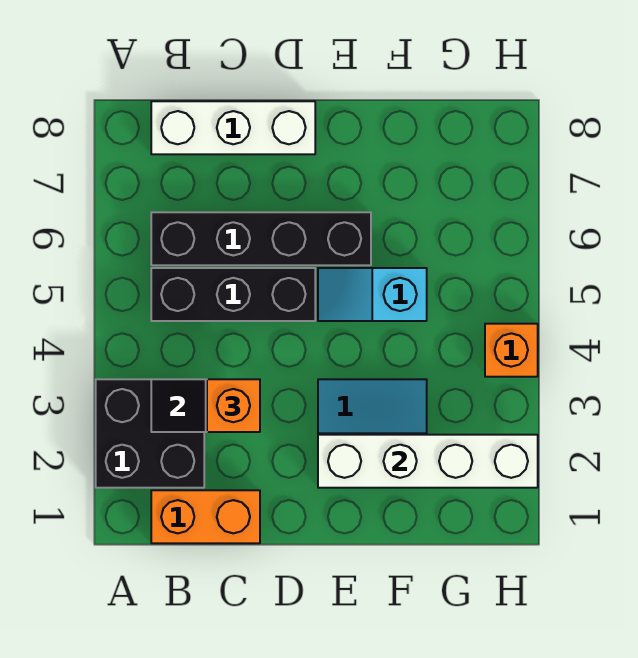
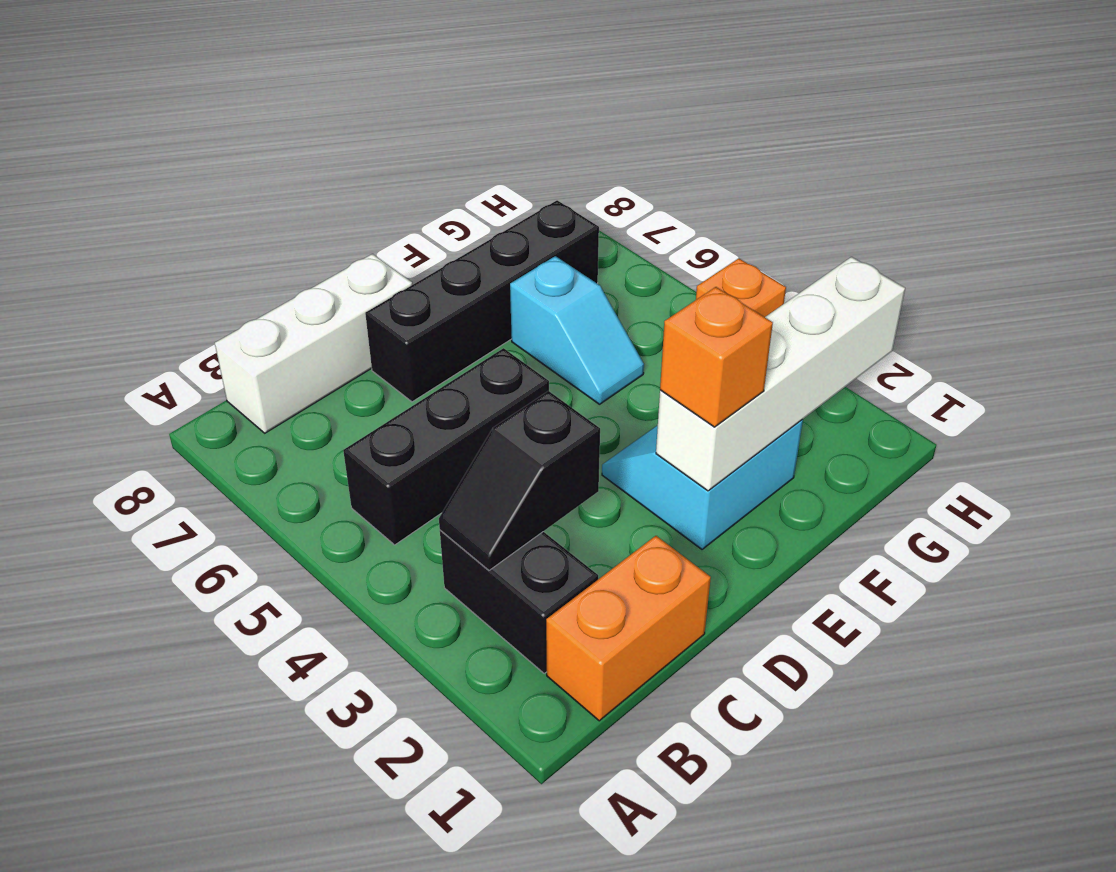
black brick A2:B3 level 1 -> black brick B2:B3 level 1
black brick B6:E6 level 1 -> black brick D7:G7 level 1
orange brick C3 level 3 -> orange brick E2 level 3
cyan slope E5:F5 level 1 top F -> cyan slope F5:F6 level 1 top 6

